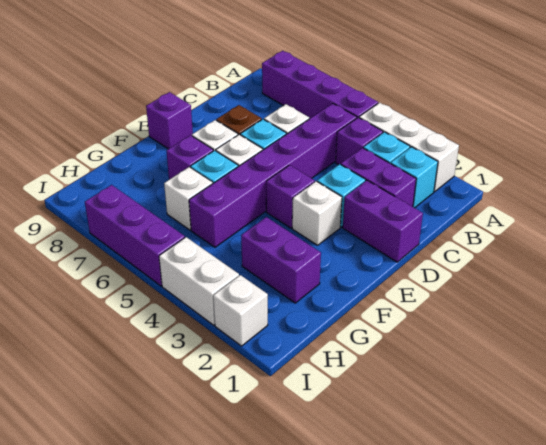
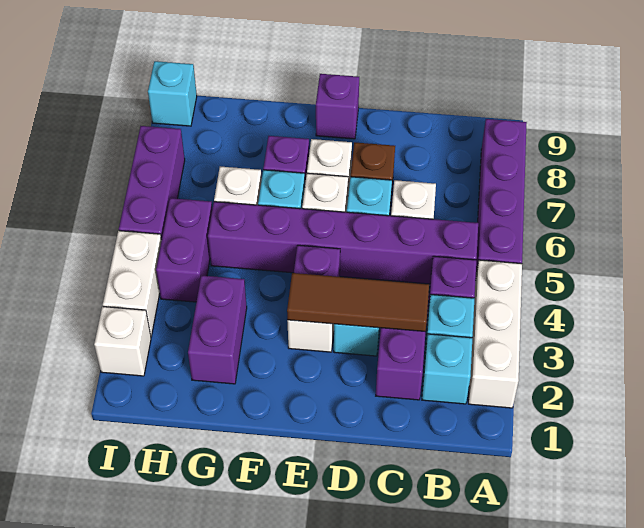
none -> brown tile C3:E3 level 2
purple brick D1:D2 level 1 -> purple brick H4:H5 level 1
none -> cyan brick I9 level 1

